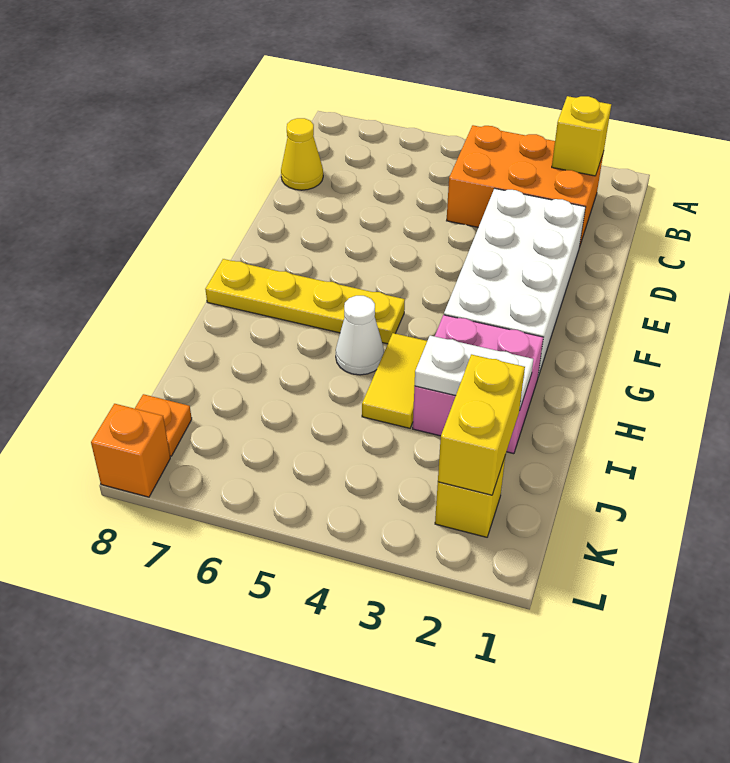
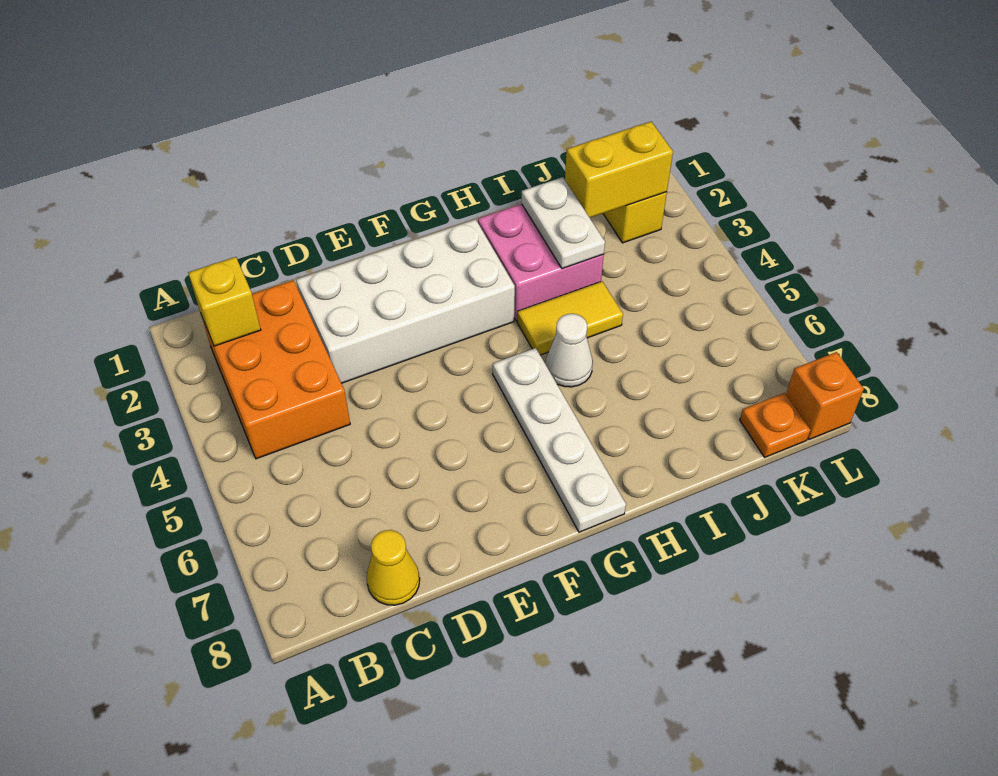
yellow plate G5:G8 level 1 -> white plate G5:G8 level 1

